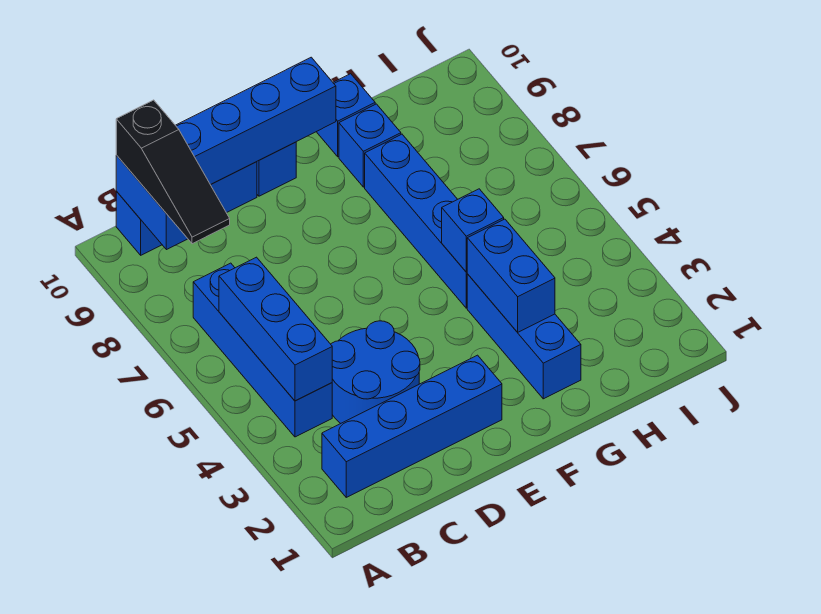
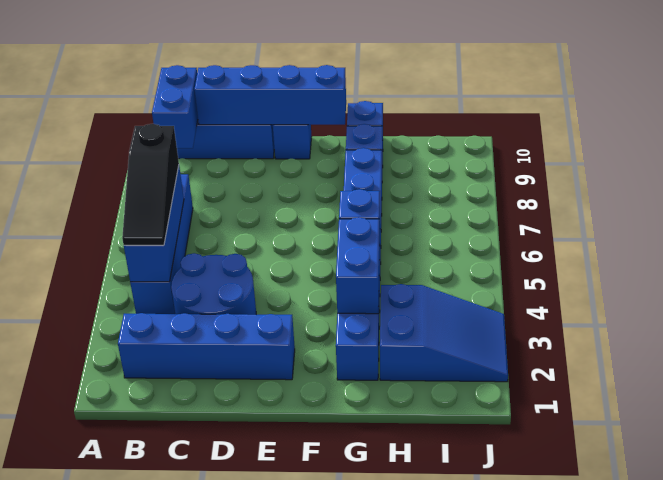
black slope B8:B10 level 3 top 10 -> black slope B4:B6 level 3 top 6
none -> blue slope H2:J3 level 1 top H

